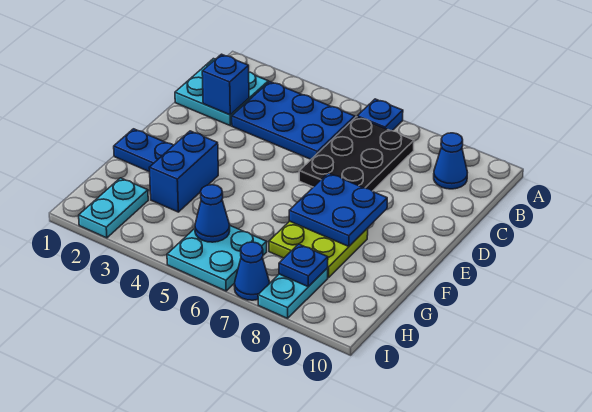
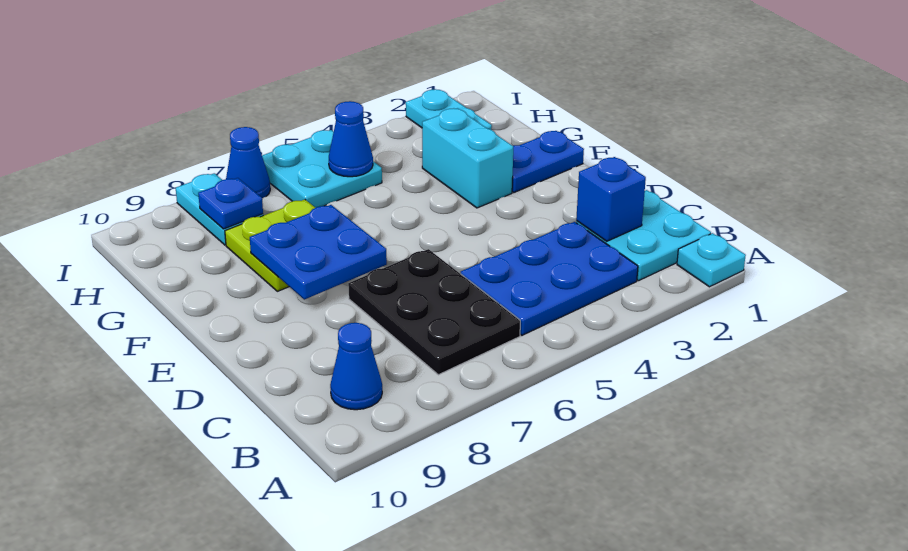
none -> cyan plate A1 level 1
blue plate A6 level 1 -> none
blue brick F3:G3 level 1 -> cyan brick F3:G3 level 1

